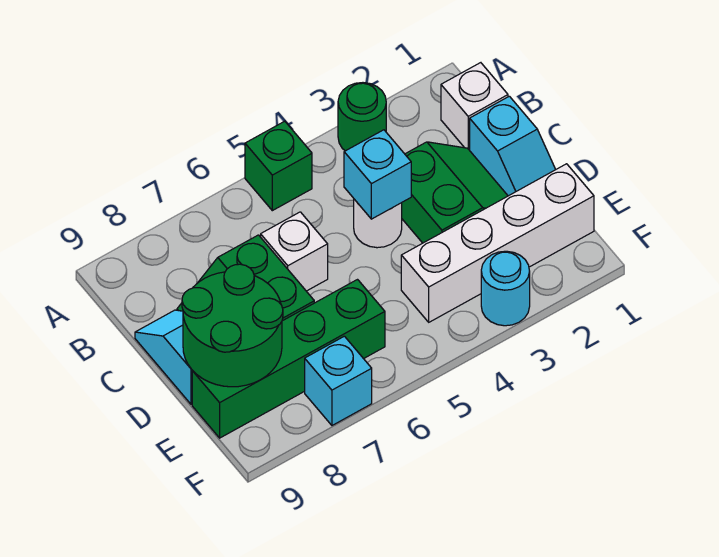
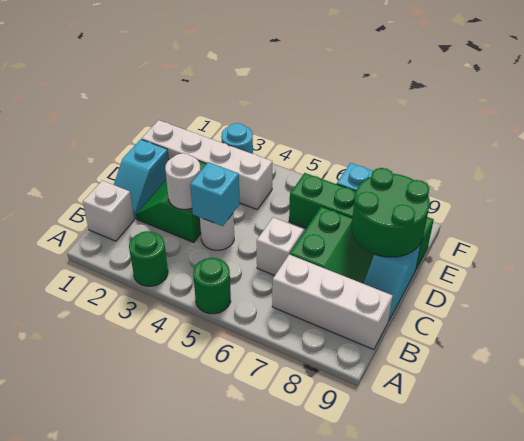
green brick A5 level 1 -> green round brick A5 level 1
none -> white brick B7:B9 level 1
cyan slope C1:D1 level 1 top C -> cyan slope C1:D1 level 1 top D
none -> white round brick C3 level 2

